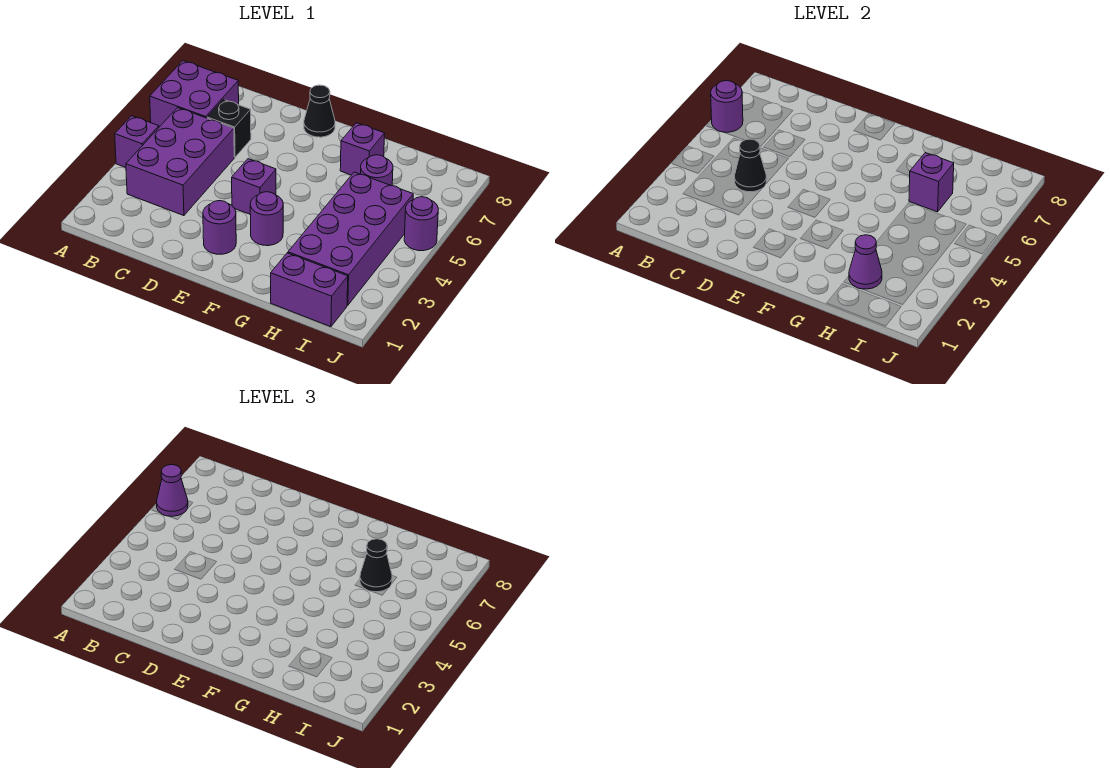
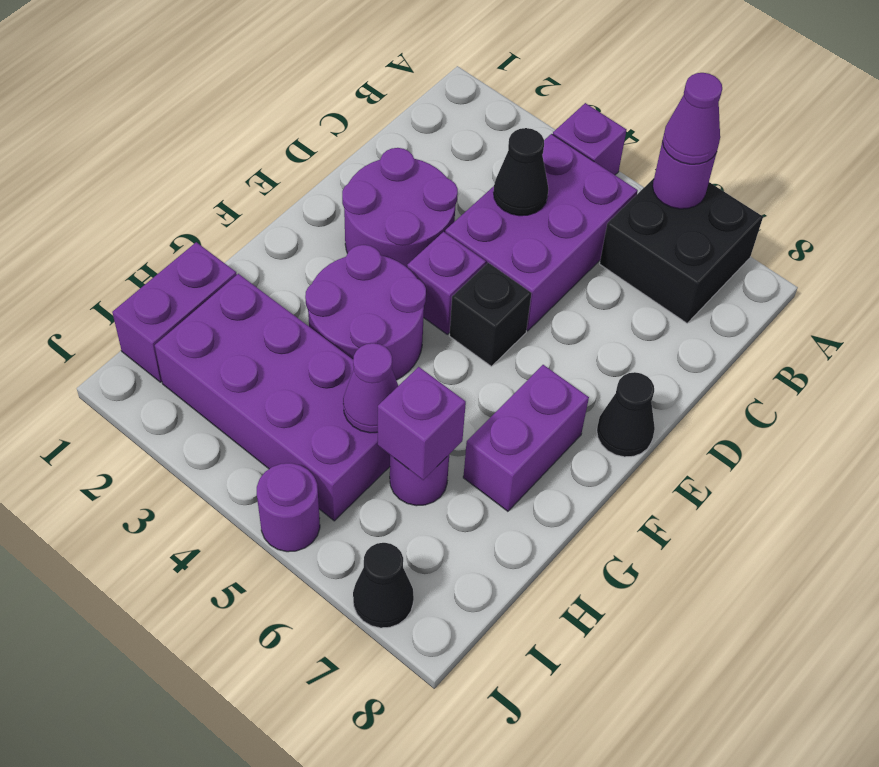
purple brick A6:B7 level 1 -> black brick A6:B7 level 1
purple brick B3:C5 level 1 -> purple brick B4:D5 level 1
black brick C6 level 1 -> black brick E5 level 1
purple round brick E2 level 1 -> purple round brick D2:E3 level 1
purple round brick F3 level 1 -> purple round brick F3:G4 level 1
purple brick G7 level 1 -> purple brick F7:G7 level 1
purple cone H2 level 2 -> purple cone H5 level 2
black cone H6 level 3 -> black cone J7 level 1

